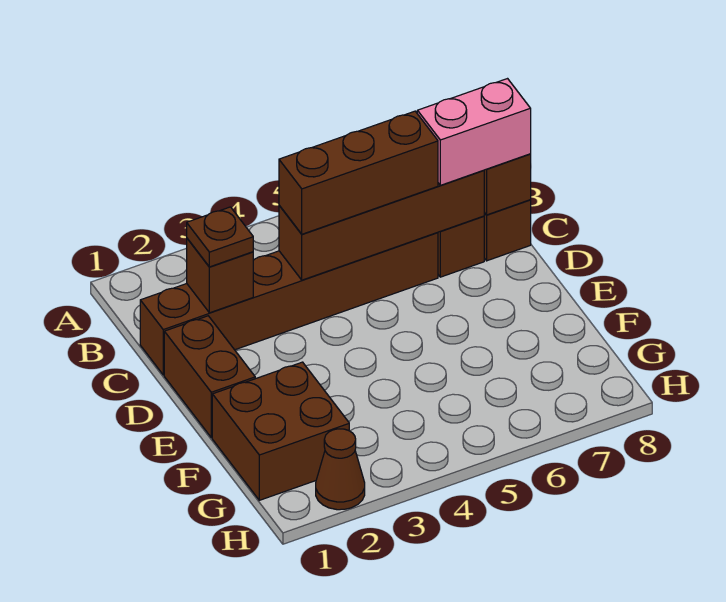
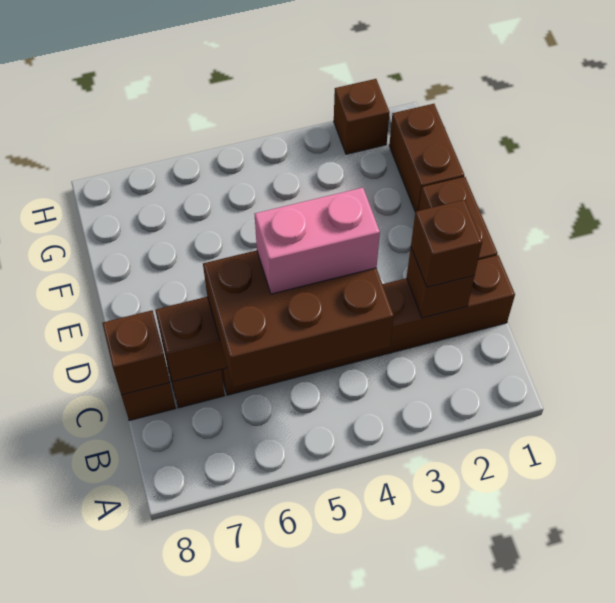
brown plate C2 level 3 -> brown brick C2 level 3
brown brick C4:C6 level 3 -> brown brick B4:C6 level 3
pink brick C7:C8 level 3 -> pink brick C4:C5 level 4
brown brick F1:G2 level 1 -> brown brick F1:G1 level 1
brown cone H2 level 1 -> brown brick H2 level 1

